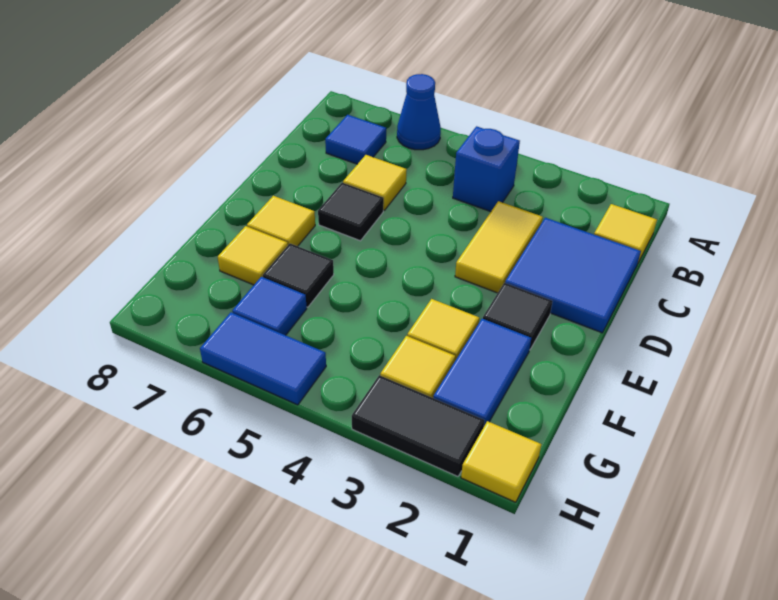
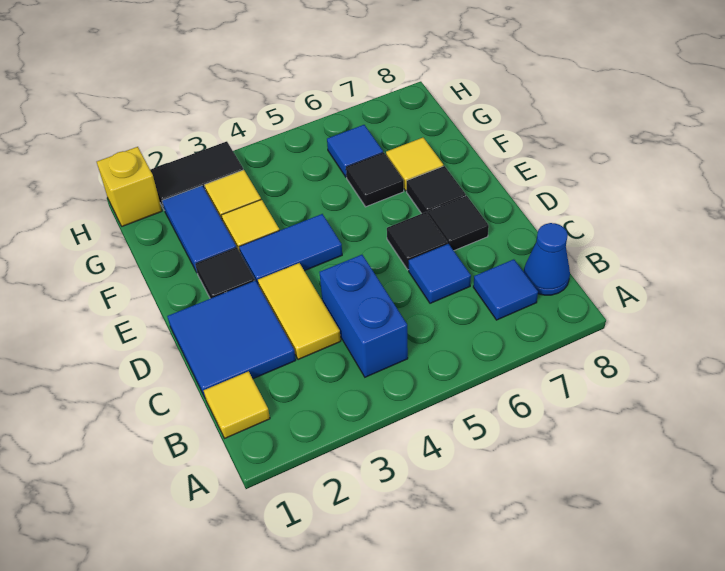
blue cone A6 level 1 -> blue cone B8 level 1
blue brick B4 level 1 -> blue brick B4:C4 level 1
yellow tile C6 level 1 -> blue tile C6 level 1
none -> black tile D7 level 1
yellow tile E7 level 1 -> black tile E7 level 1
yellow tile H1 level 1 -> yellow brick H1 level 1
blue tile H5:H6 level 1 -> blue tile E3:E4 level 1

